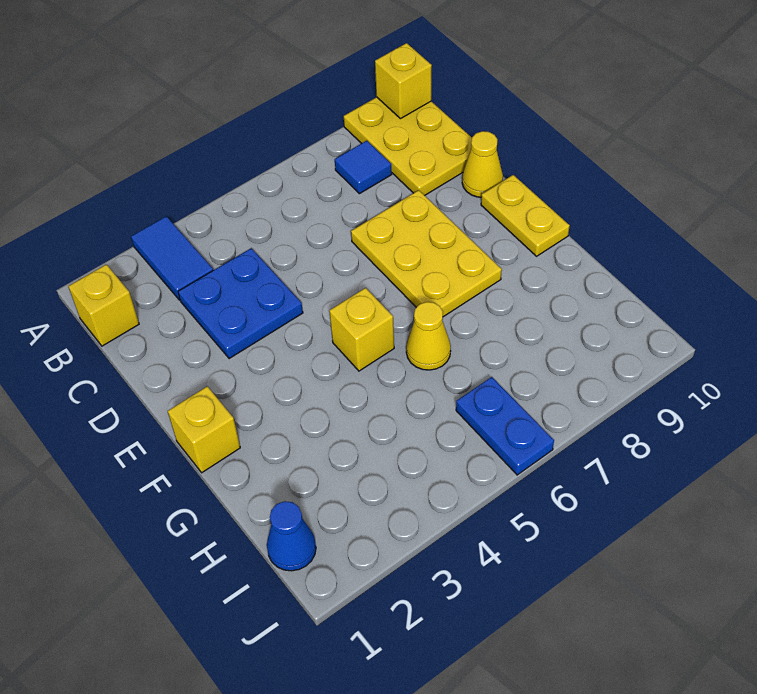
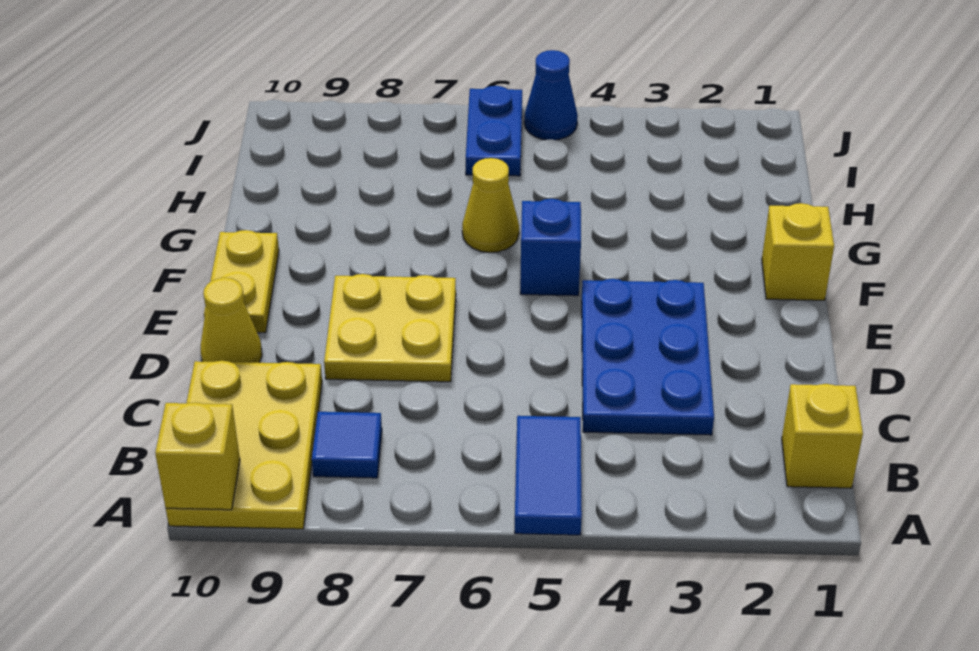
blue tile A3:B3 level 1 -> blue tile A5:B5 level 1
blue plate C3:D4 level 1 -> blue plate C3:E4 level 1
yellow plate D7:F8 level 1 -> yellow plate D7:E8 level 1
yellow brick F5 level 1 -> blue brick F5 level 1
blue cone I1 level 1 -> blue cone J5 level 1

